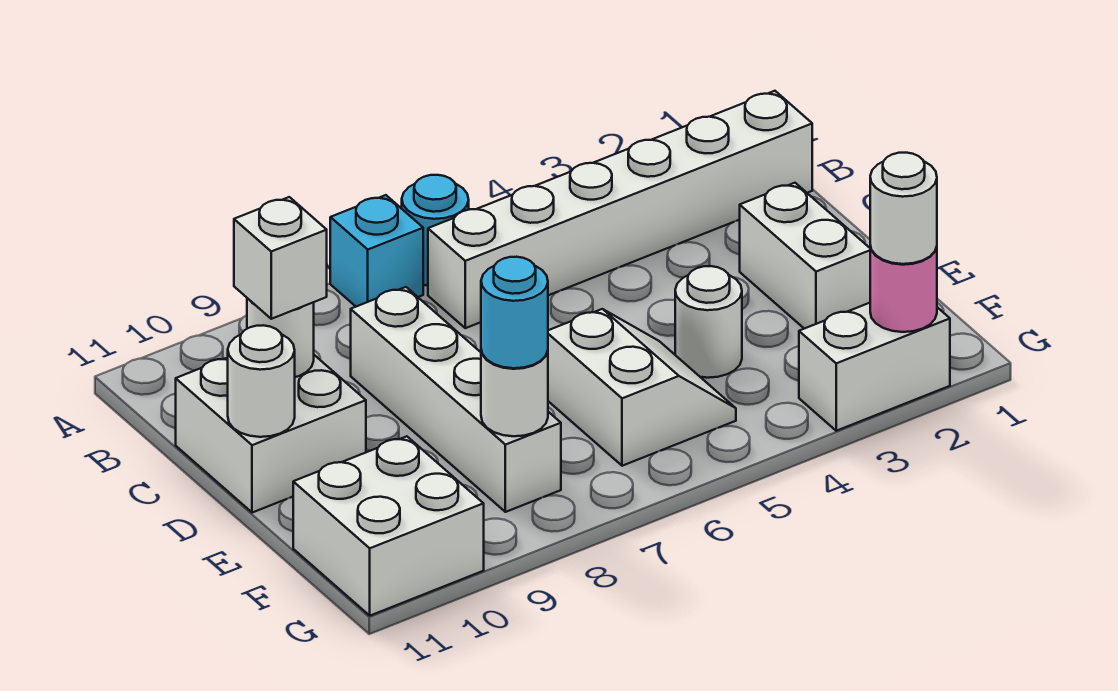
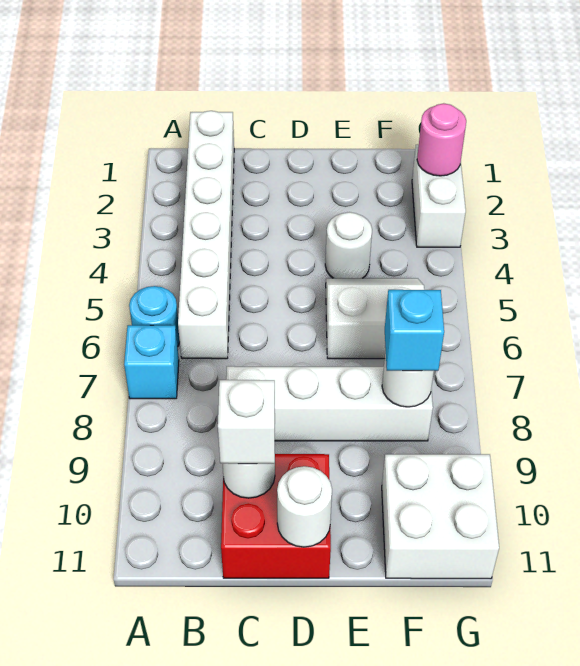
white brick C10:D11 level 1 -> red brick C10:D11 level 1
white brick D2:E2 level 1 -> none
cyan round brick F8 level 3 -> cyan brick F8 level 3
white round brick G2 level 3 -> none

